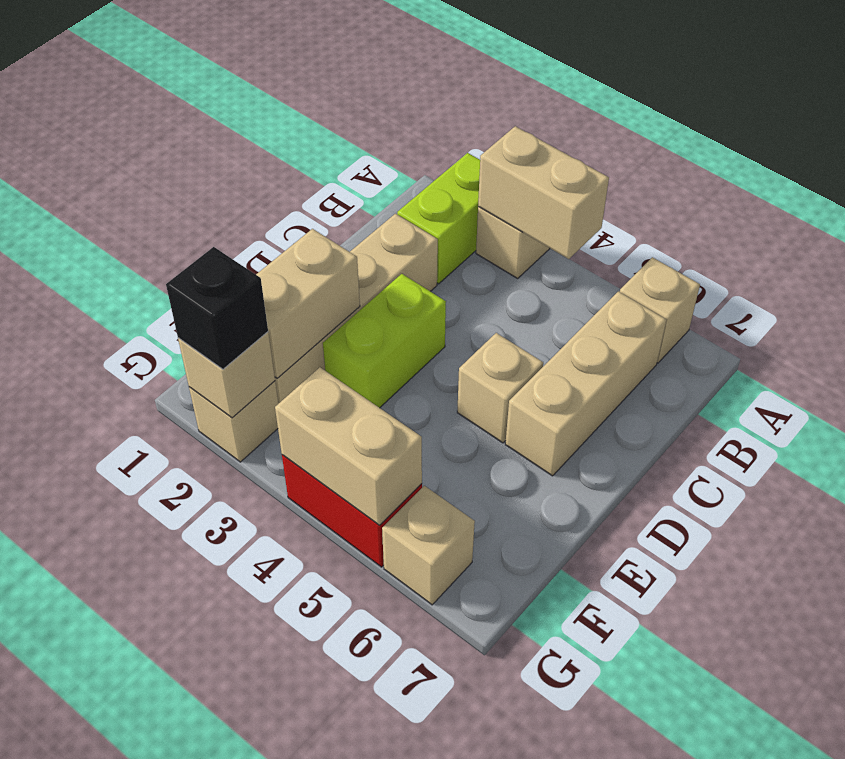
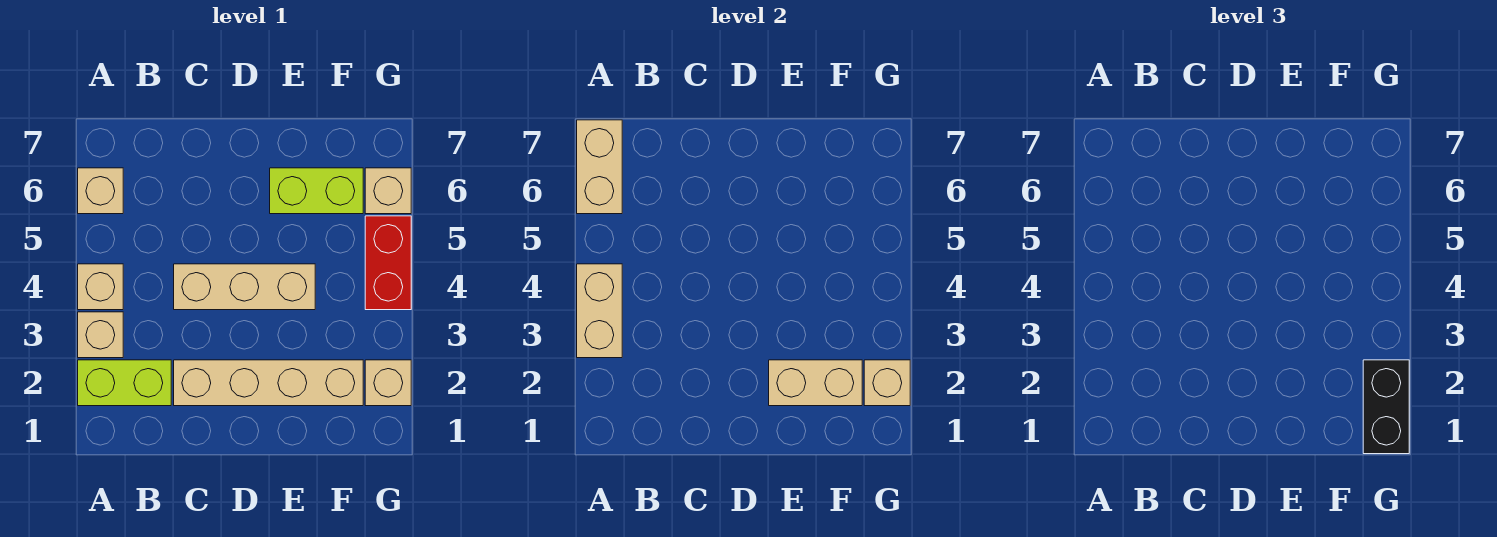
tan brick B6:D6 level 1 -> tan brick C4:E4 level 1
lime brick D3:E3 level 1 -> lime brick E6:F6 level 1
tan brick D5 level 1 -> tan brick A4 level 1
black brick G2 level 3 -> black brick G1:G2 level 3
tan brick G4:G5 level 2 -> tan brick A6:A7 level 2

